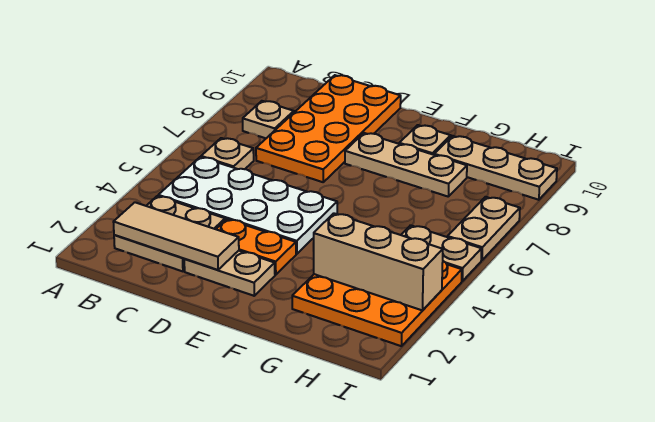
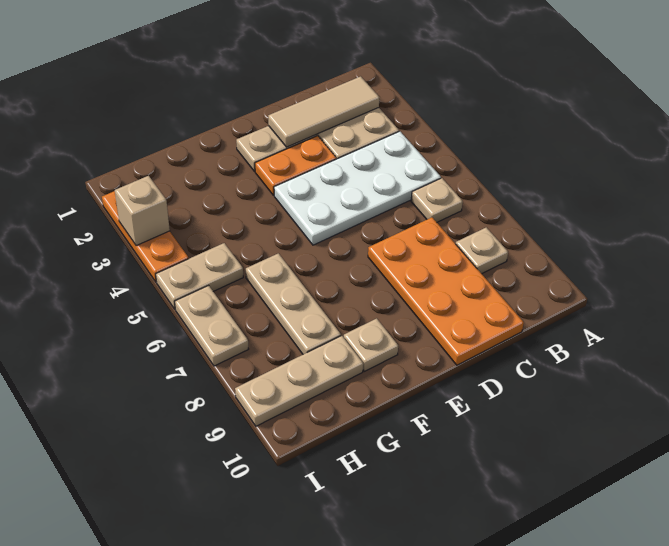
tan plate E8:G8 level 1 -> tan plate G6:G8 level 1
orange plate G2:I4 level 1 -> orange plate I2:I4 level 1
tan brick G3:I3 level 2 -> tan brick I3 level 2

